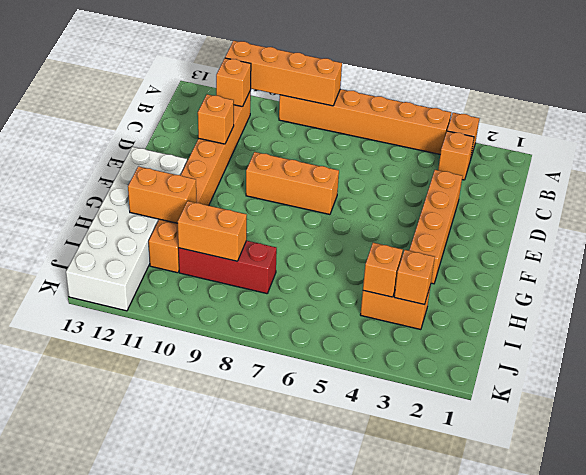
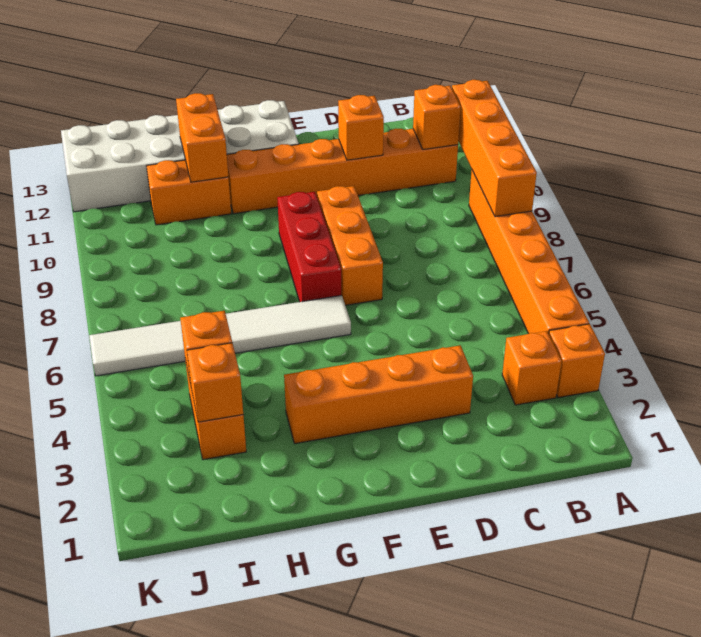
none -> white tile F6:K6 level 1
red brick I8:I10 level 1 -> red brick F7:F9 level 1
orange brick I9:I10 level 2 -> none

